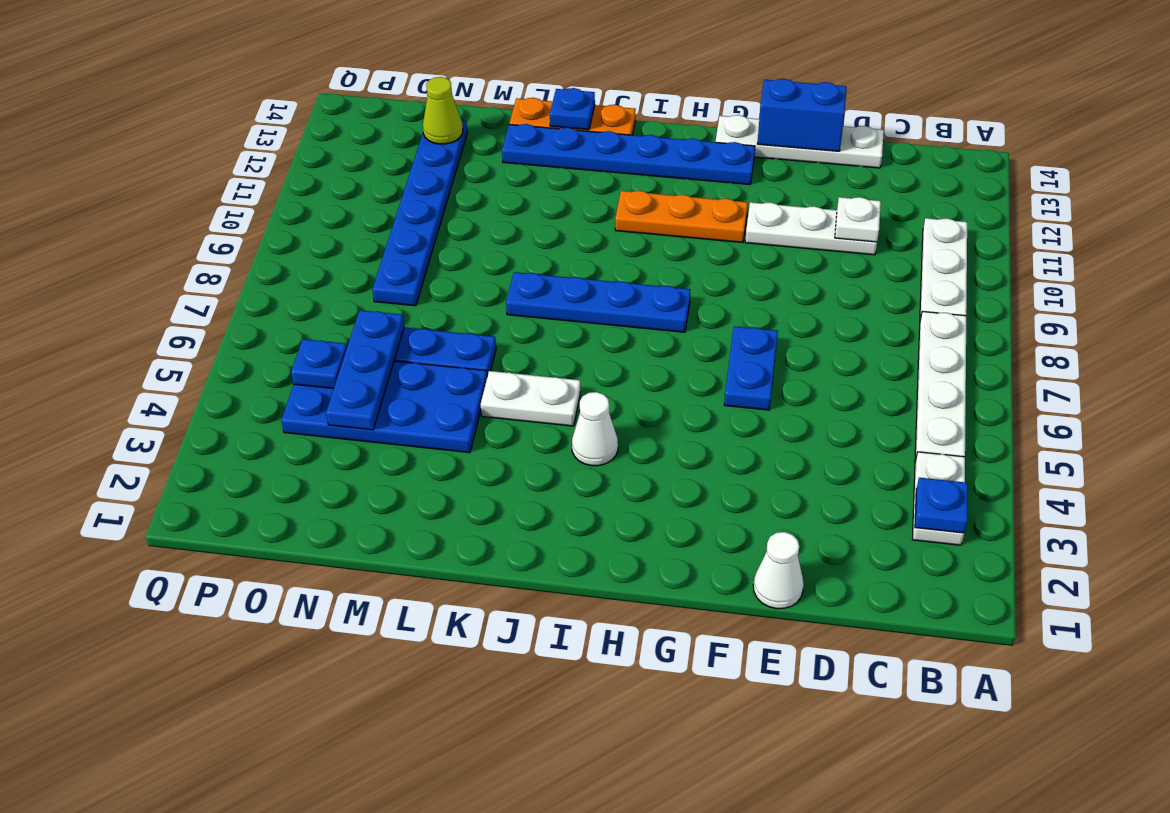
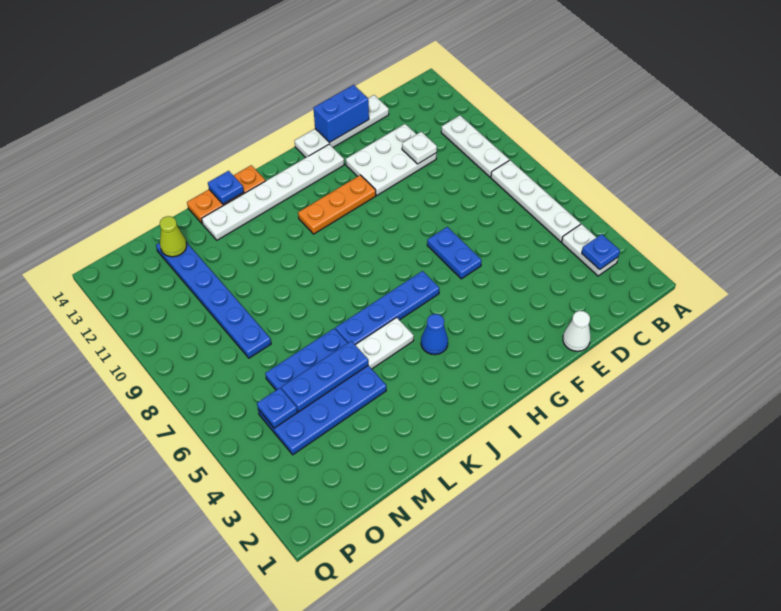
white plate D11:F11 level 1 -> white plate D11:F12 level 1
blue plate G13:L13 level 1 -> white plate G13:L13 level 1
blue plate H8:K8 level 1 -> blue plate H6:K6 level 1
white cone I4 level 1 -> blue cone I4 level 1
blue plate N4:N6 level 2 -> blue plate L5:N5 level 2

